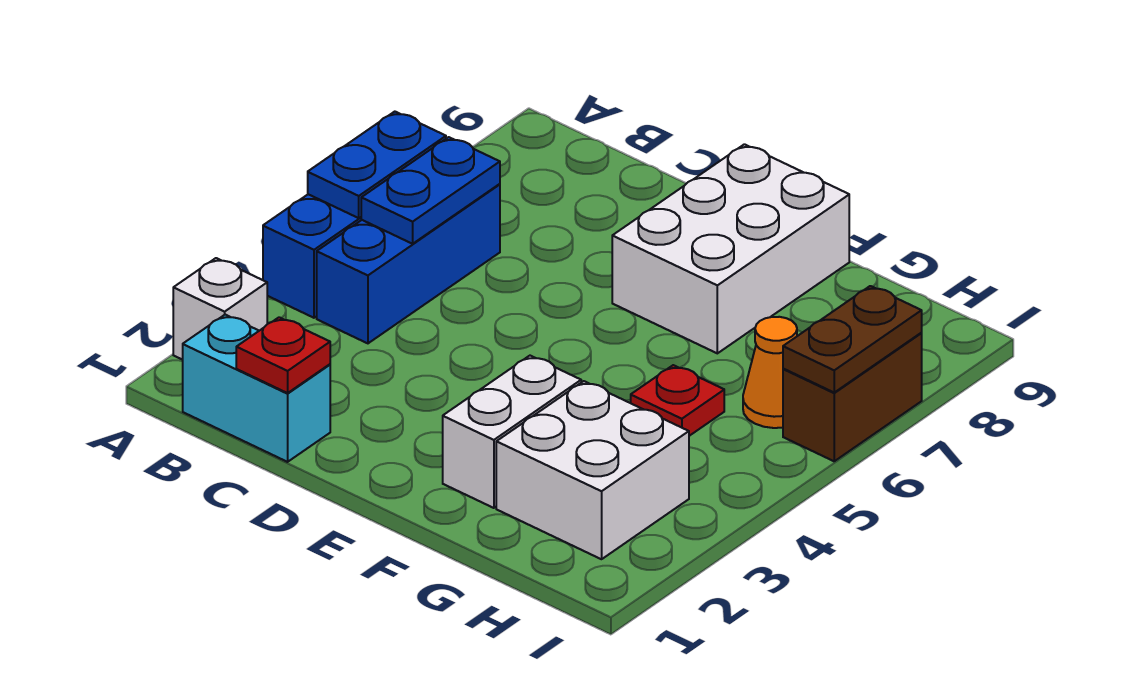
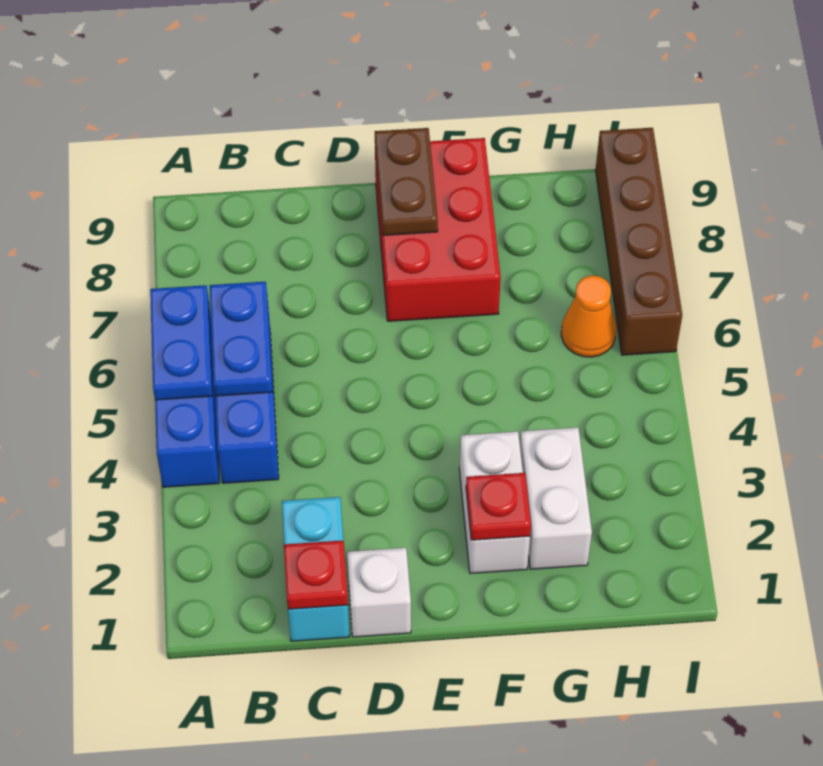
white brick A2 level 1 -> white brick D1 level 1
cyan brick B1:C1 level 1 -> cyan brick C1:C2 level 1
white brick E7:F9 level 1 -> red brick E7:F9 level 1
white brick G2:H3 level 1 -> white brick G2:G3 level 1
red plate G5 level 1 -> red plate F2 level 2
brown brick I6:I7 level 1 -> brown brick I6:I9 level 1
brown plate I6:I7 level 2 -> brown plate E8:E9 level 2

